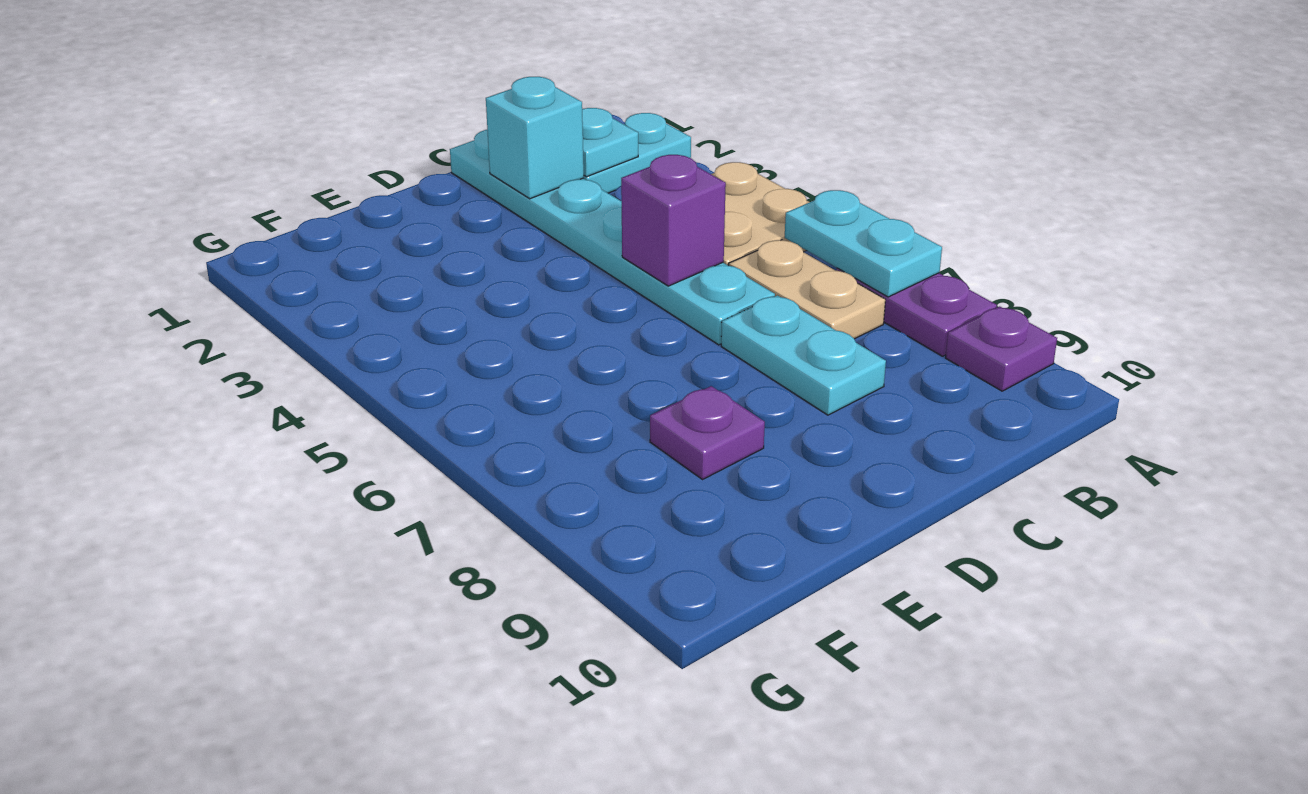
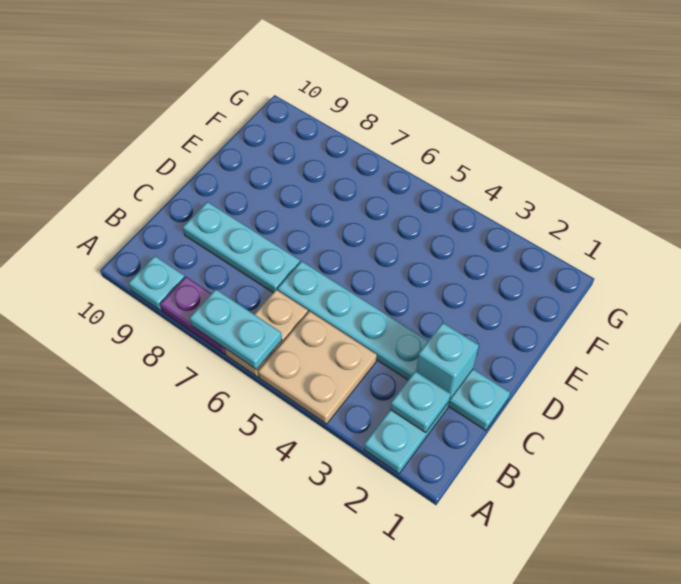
purple plate A9 level 1 -> cyan plate A9 level 1
tan plate B6:B7 level 1 -> tan plate A6:B6 level 1
purple brick C5 level 2 -> none
cyan plate C7:C8 level 1 -> cyan plate C7:C9 level 1
purple plate E8 level 1 -> none

